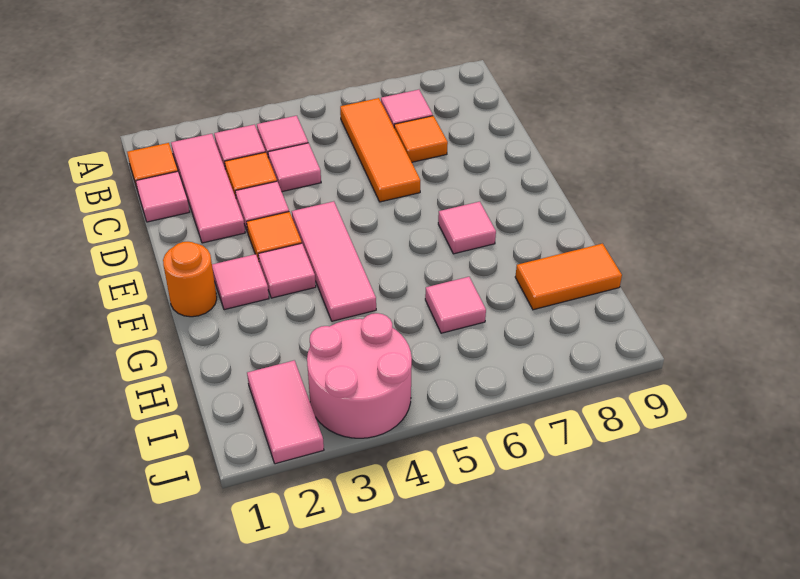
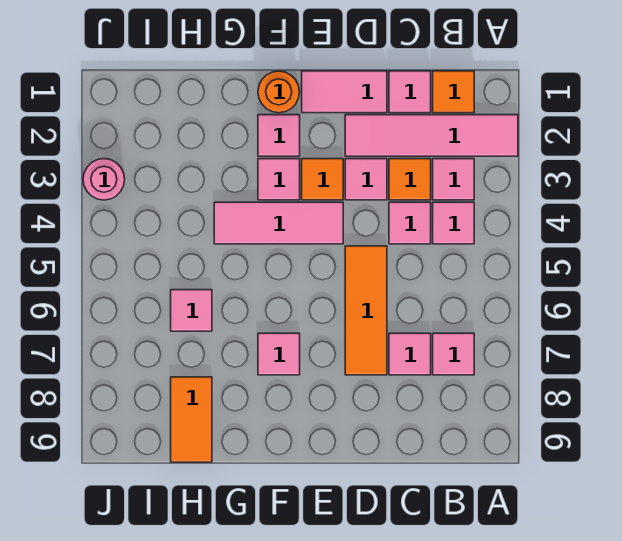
pink tile B2:D2 level 1 -> pink tile A2:D2 level 1
orange tile B6:D6 level 1 -> orange tile D5:D7 level 1
orange tile C7 level 1 -> pink tile C7 level 1
pink tile I2:J2 level 1 -> pink tile D1:E1 level 1
pink round brick I3:J4 level 1 -> pink round brick J3 level 1

